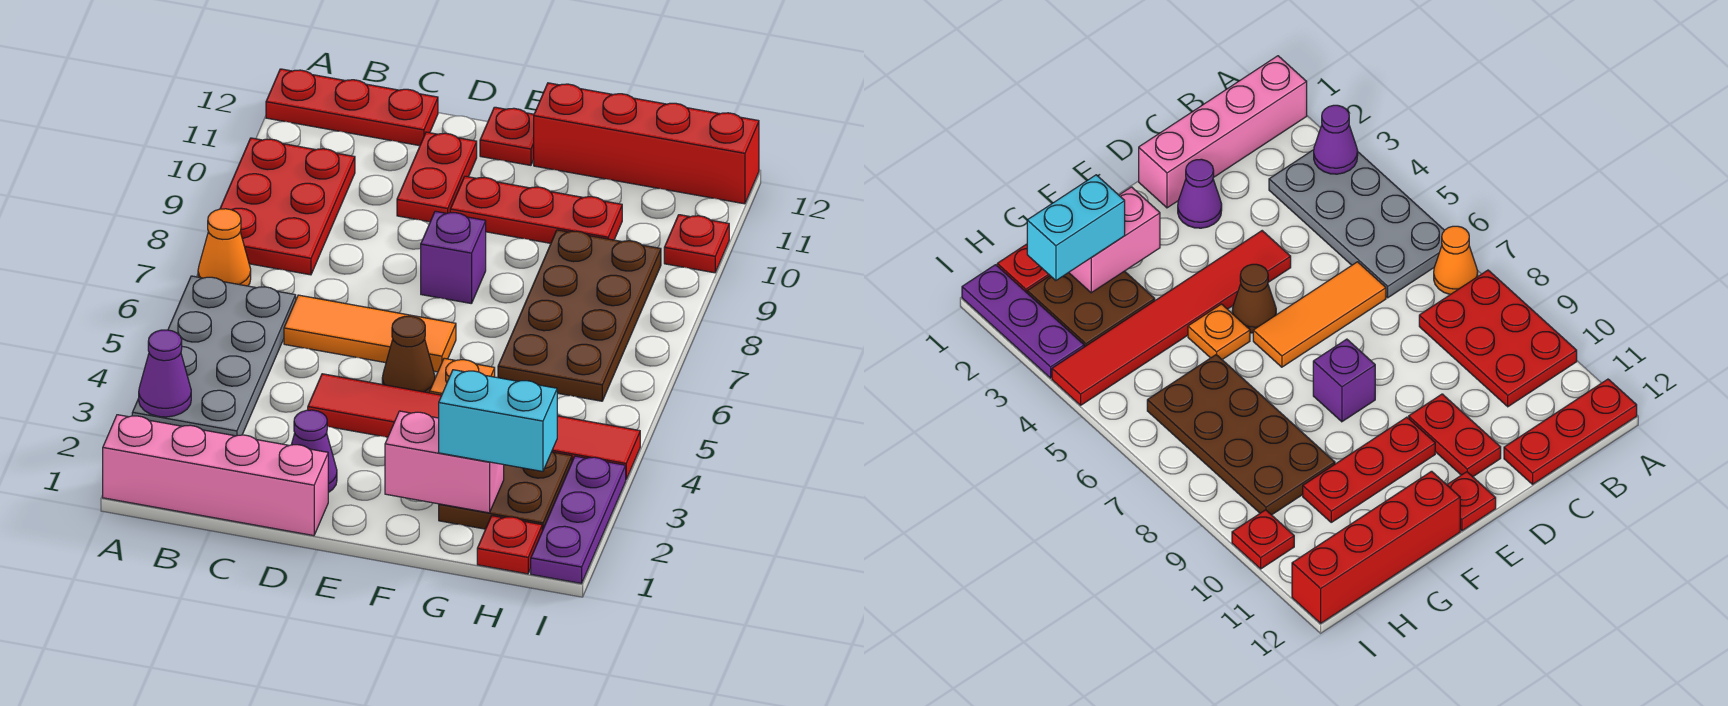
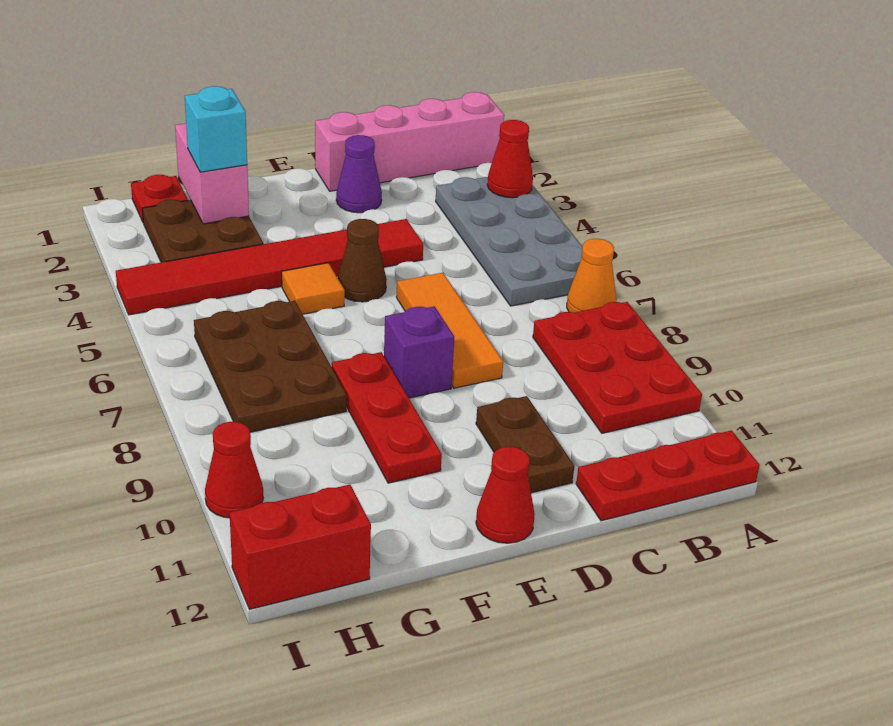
purple cone A3 level 2 -> red cone A3 level 2
orange tile C6:E6 level 1 -> orange tile D6:D8 level 1
red plate D10:D11 level 1 -> brown plate D10:D11 level 1
red plate E10:G10 level 1 -> red plate F8:F10 level 1
red plate E12 level 1 -> red cone E12 level 1
pink brick F2:G2 level 2 -> pink brick G1:G2 level 2
orange plate F5 level 1 -> orange tile F5 level 1
red brick F12:I12 level 1 -> red brick H12:I12 level 1
cyan brick G2:H2 level 3 -> cyan brick G2 level 3
brown plate G6:H9 level 1 -> brown plate G6:H8 level 1
purple plate I1:I3 level 1 -> none
red plate I10 level 1 -> red cone I10 level 1

